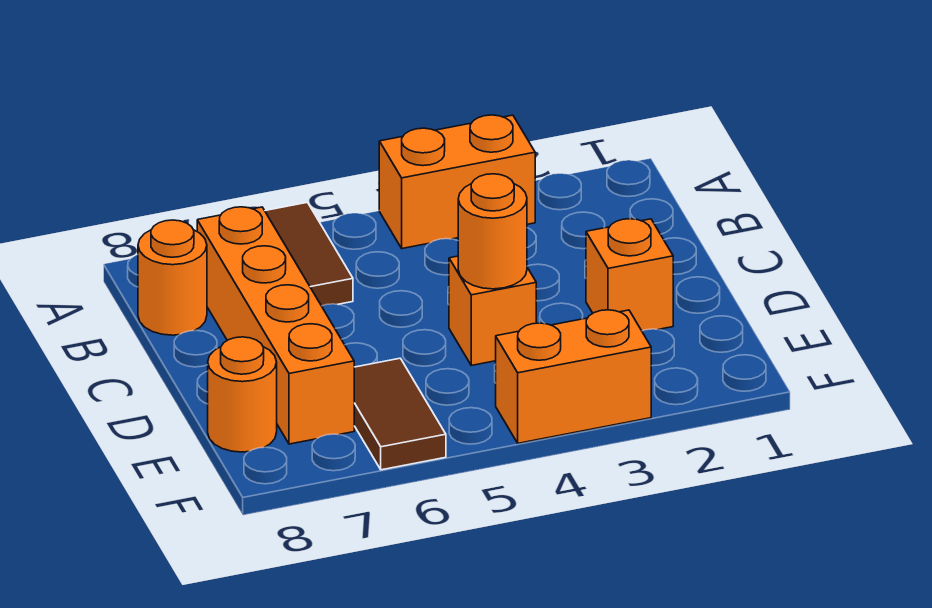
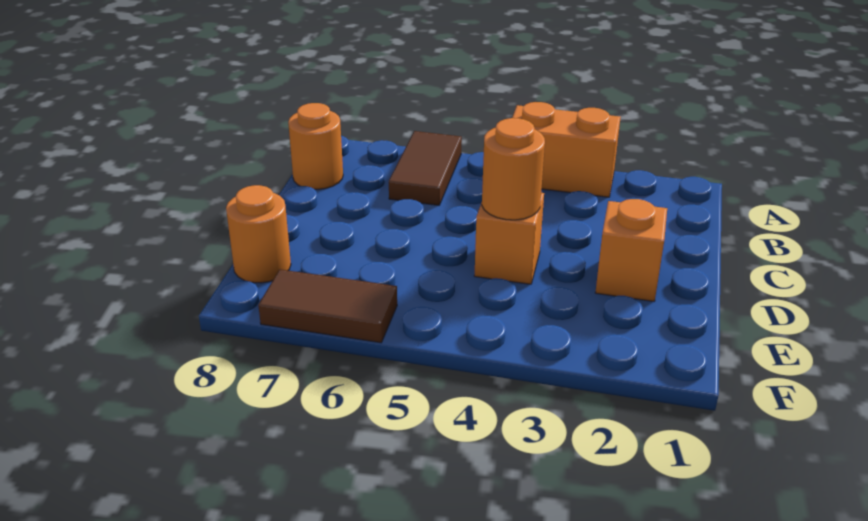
orange brick B7:E7 level 1 -> none
brown tile E6:F6 level 1 -> brown tile F6:F7 level 1
orange brick F3:F4 level 1 -> none

